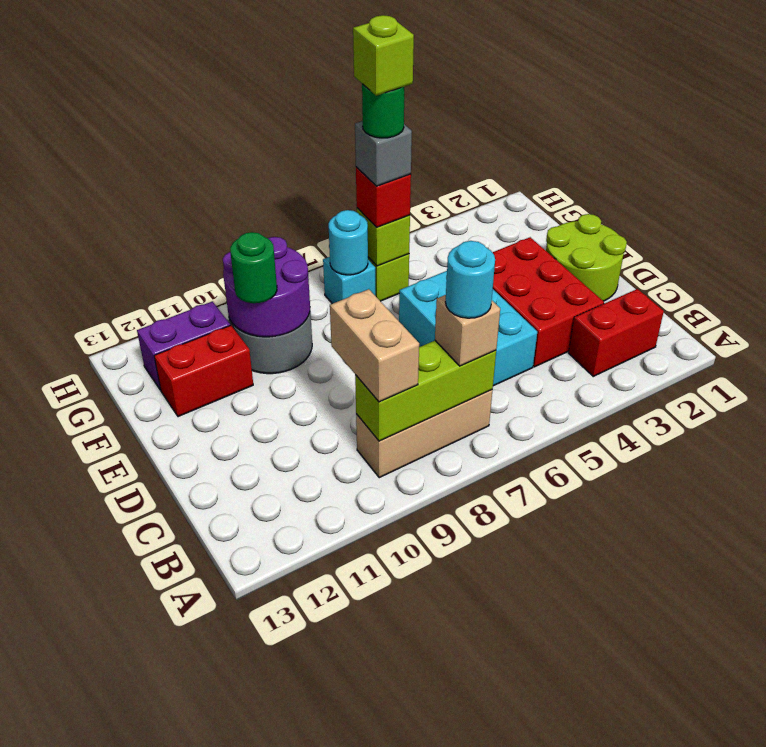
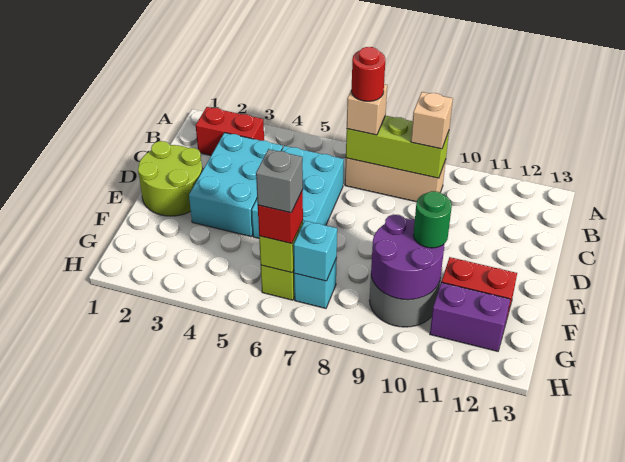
cyan round brick B7 level 4 -> red round brick B7 level 4
tan brick B9:C9 level 3 -> tan brick B9 level 3
red brick C3:E4 level 1 -> cyan brick C3:E4 level 1
green round brick G6 level 5 -> none
lime brick G6 level 6 -> none
cyan round brick G7 level 2 -> cyan brick G7 level 2

